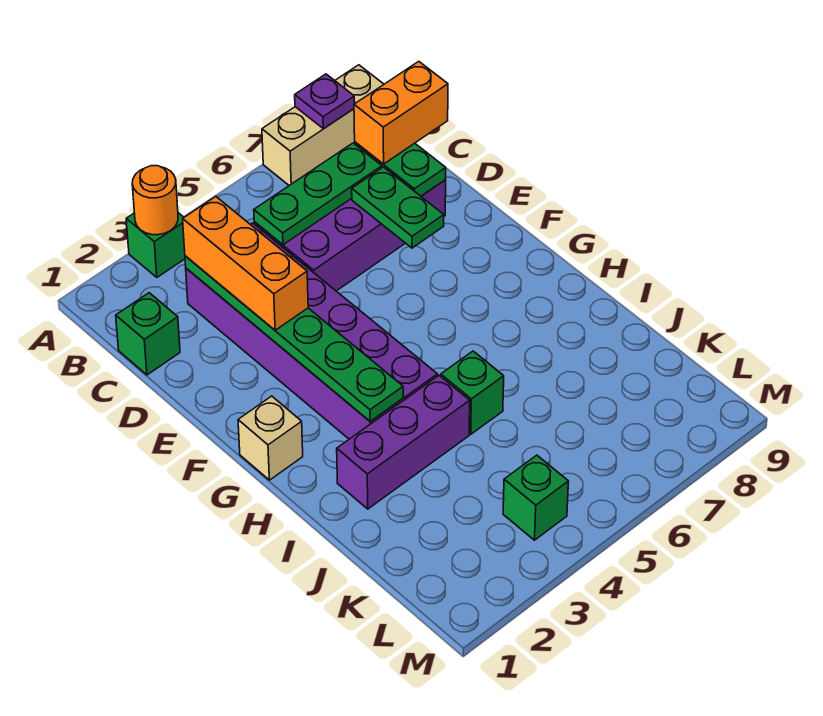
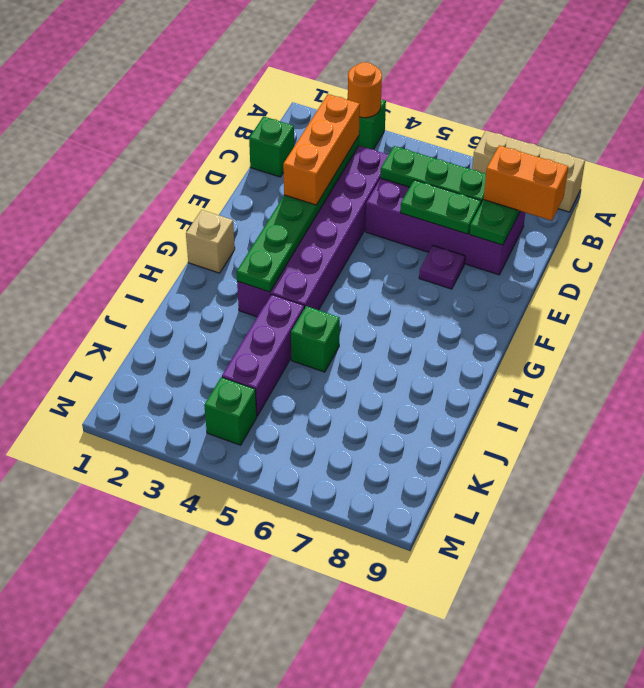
purple plate A8 level 2 -> purple plate E7 level 1
green plate D7:E7 level 2 -> green plate D6:D7 level 2
purple brick I2:I4 level 1 -> purple brick I4:K4 level 1

